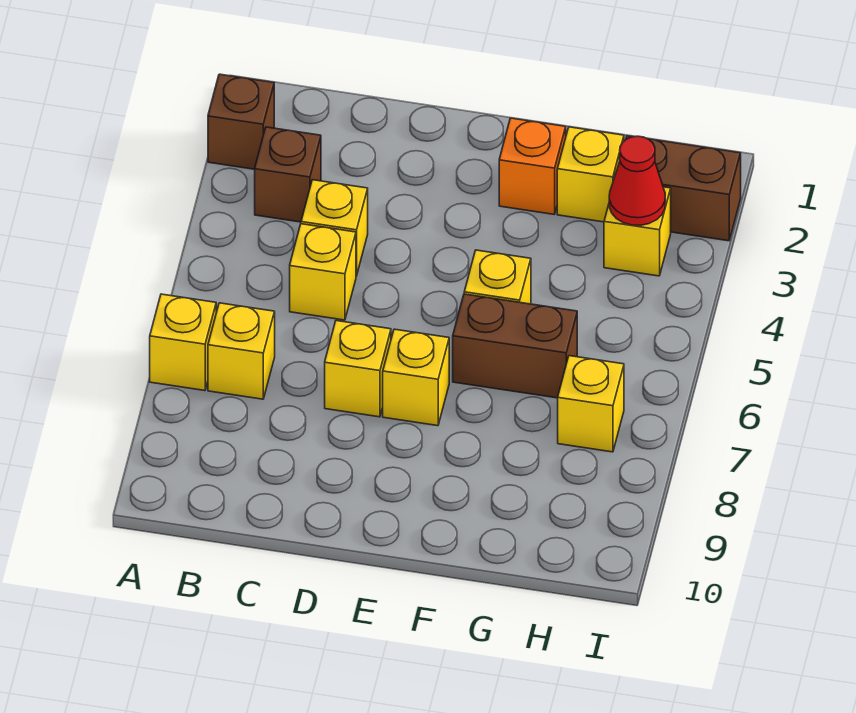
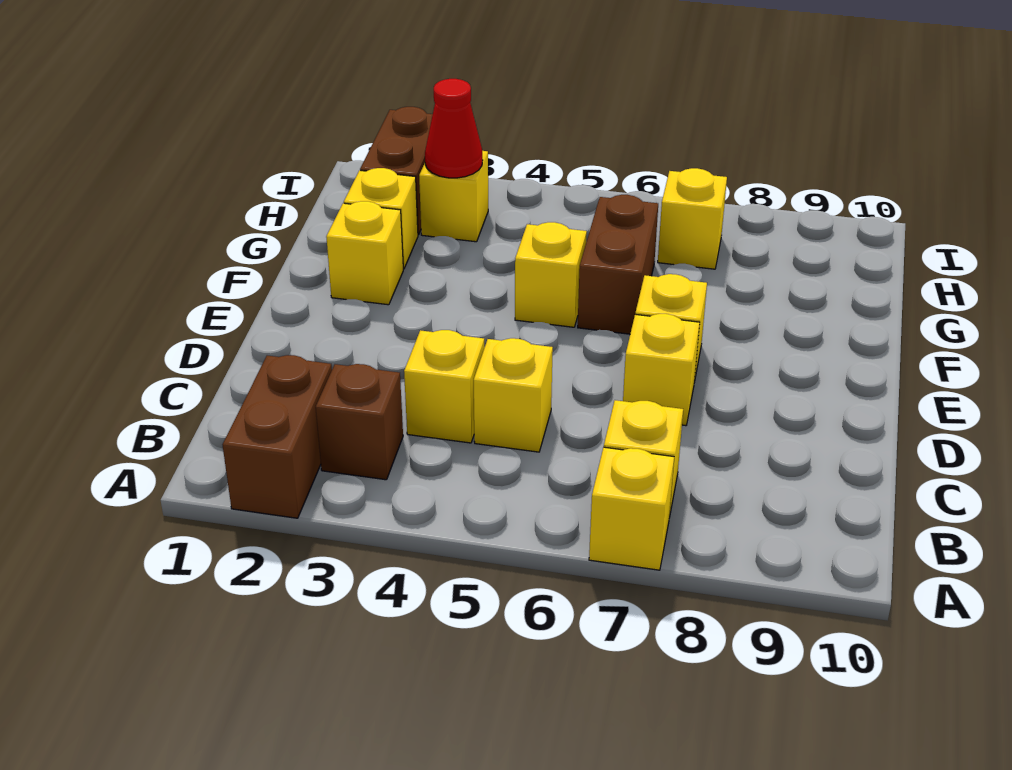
brown brick A2 level 1 -> brown brick A2:B2 level 1
orange brick F2 level 1 -> yellow brick F2 level 1

